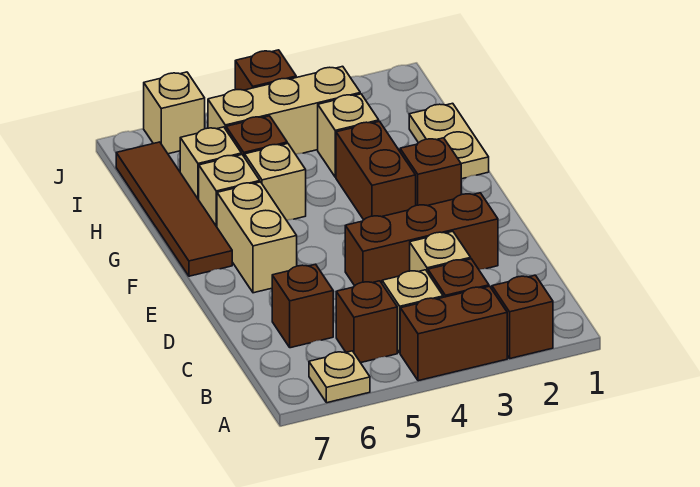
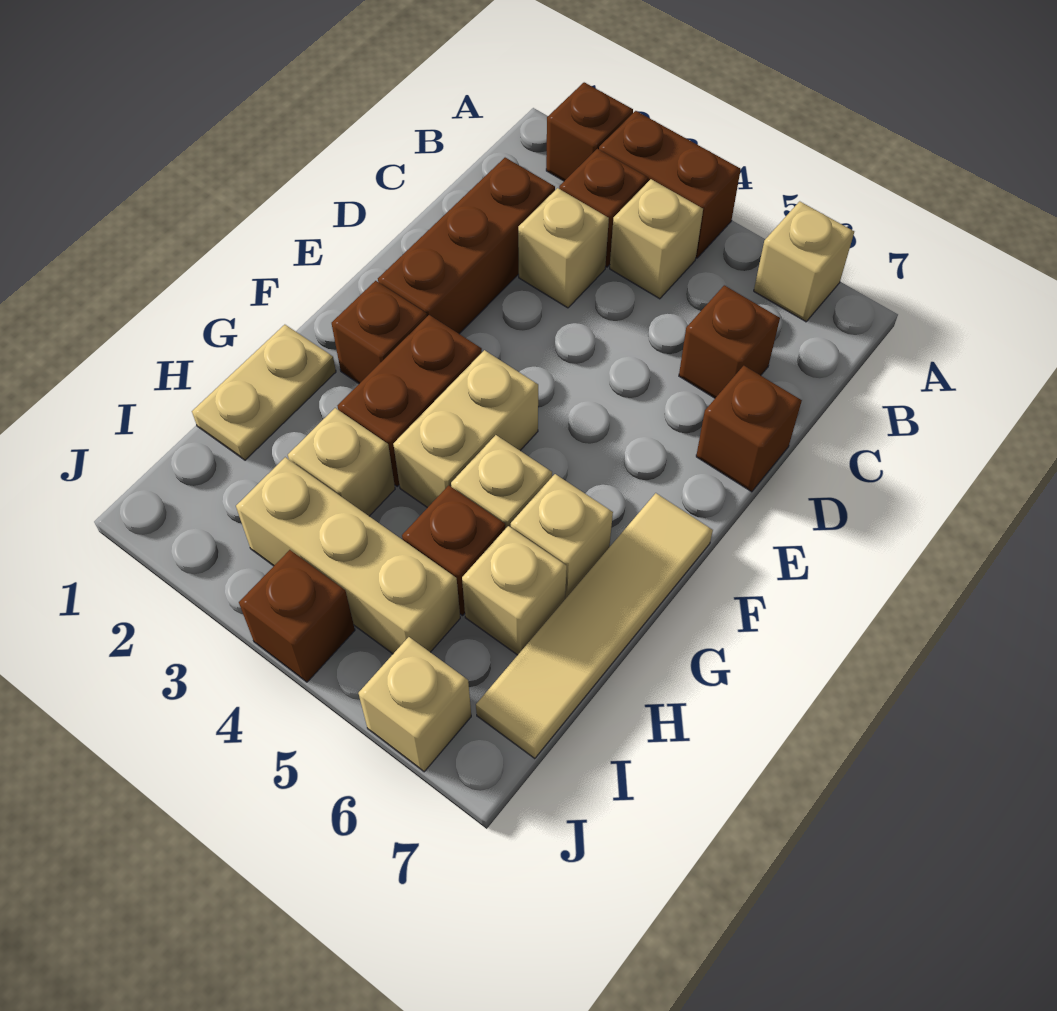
tan plate A6 level 1 -> tan brick A6 level 1
brown brick B5 level 1 -> brown brick D7 level 1
brown brick D2:D4 level 1 -> brown brick C2:E2 level 1
tan brick E6:F6 level 1 -> tan brick F4:G4 level 1
brown tile F7:I7 level 1 -> tan tile F7:I7 level 1

